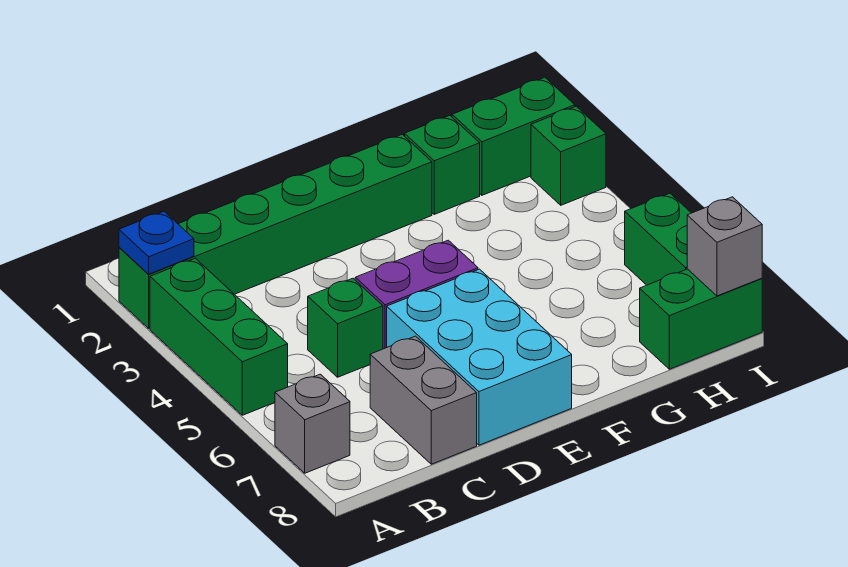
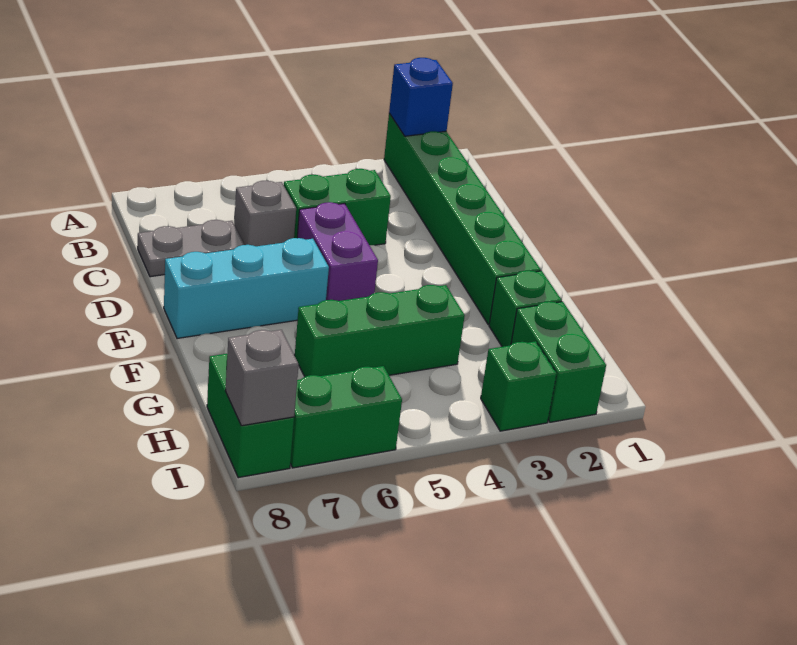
blue plate A2 level 2 -> blue brick A2 level 2
green brick A3:A5 level 1 -> green brick G4:G6 level 1
grey brick A7 level 1 -> grey brick C6 level 1
green brick C5 level 1 -> green brick C4:C5 level 1
grey brick C7:C8 level 1 -> grey plate C7:C8 level 1
cyan brick D6:E8 level 1 -> cyan brick E6:E8 level 1

